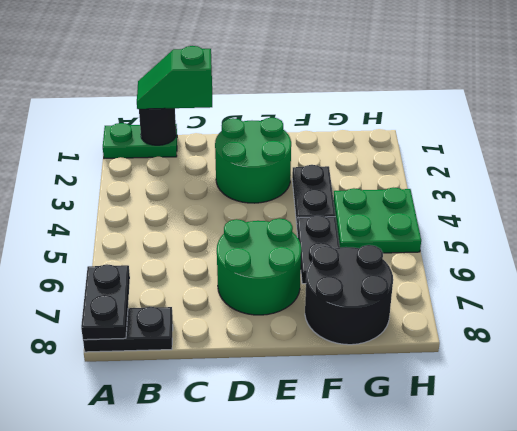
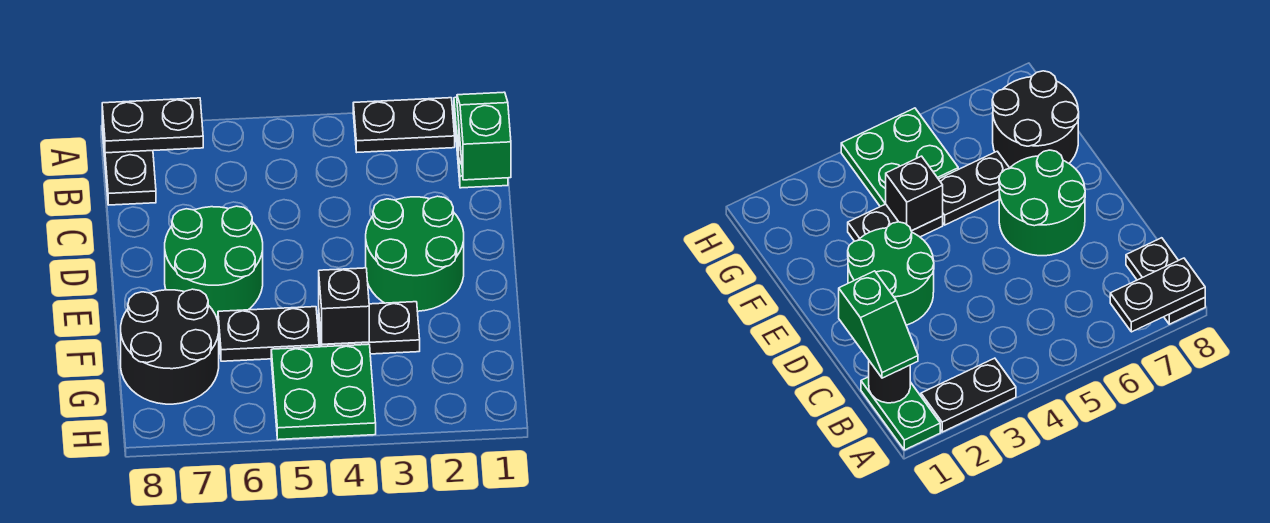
none -> black plate A2:A3 level 1
none -> black brick F4 level 2

